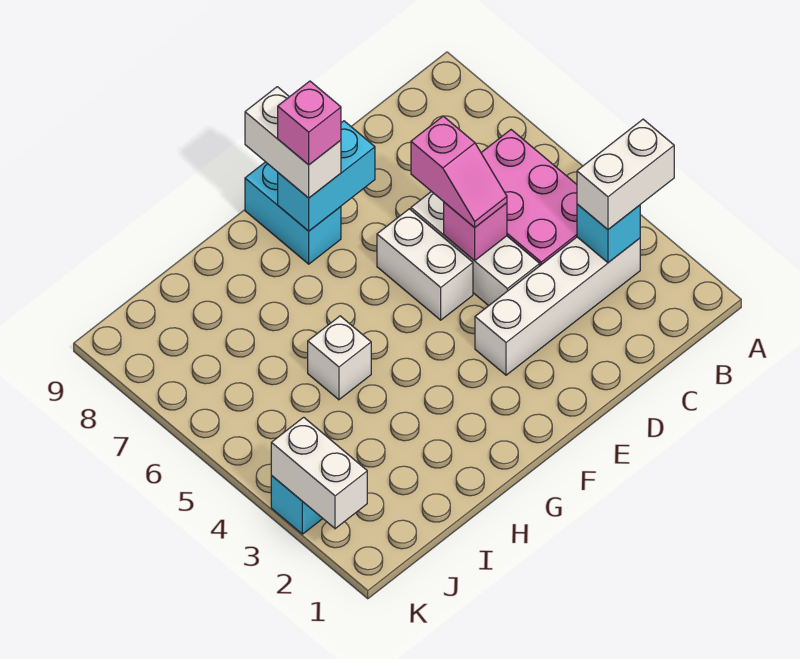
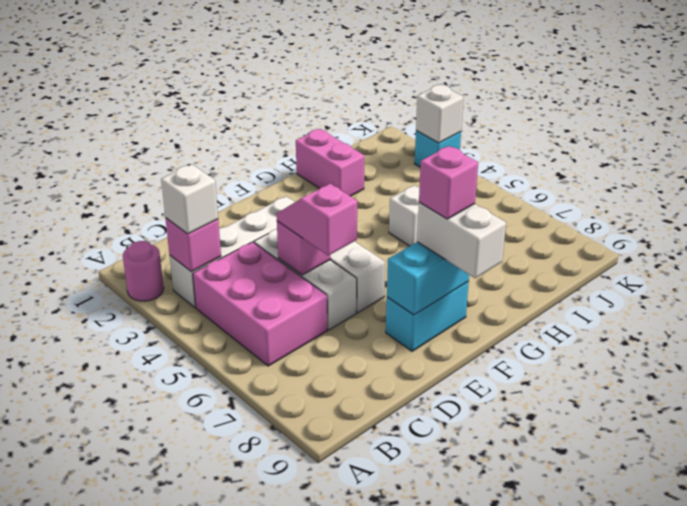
none -> pink round brick A2 level 1
white brick A3:B3 level 3 -> white brick B3 level 3
cyan brick B3 level 2 -> pink brick B3 level 2
cyan brick F8:F9 level 1 -> cyan brick E8:F8 level 1
none -> pink brick H1:H2 level 1
white brick K2:K3 level 2 -> white brick K3 level 2

